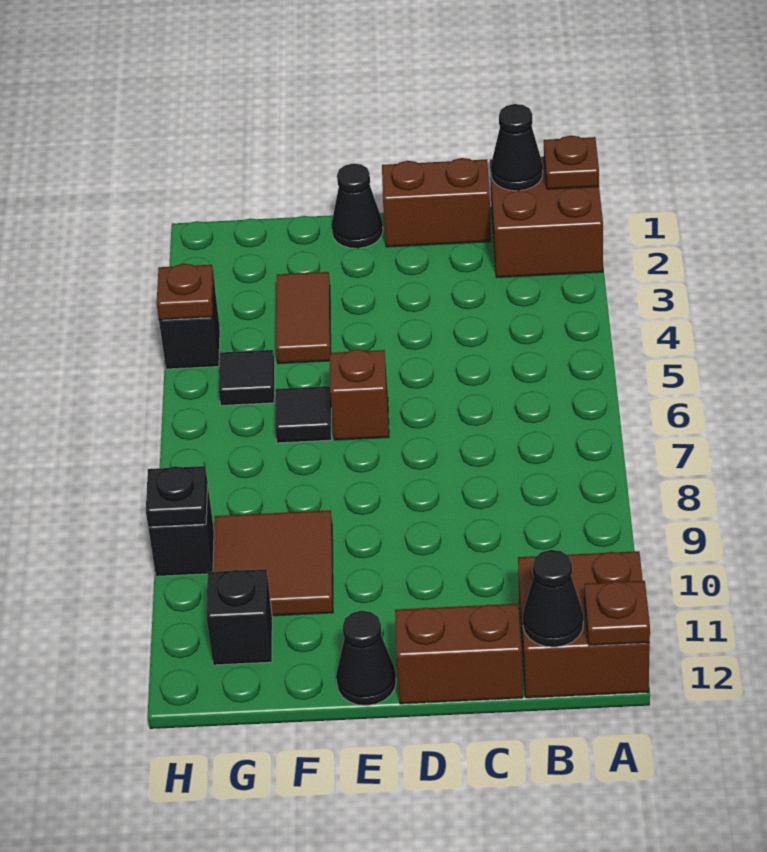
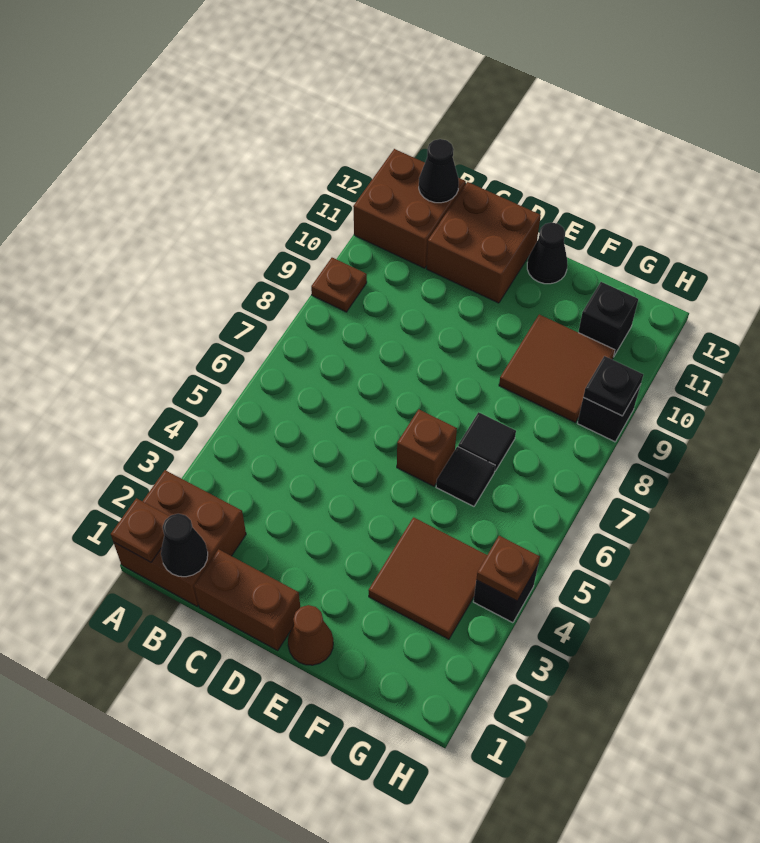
brown plate A12 level 2 -> brown plate A9 level 1
brown brick C12:D12 level 1 -> brown brick C11:D12 level 1
black cone E1 level 1 -> brown cone E1 level 1
brown tile F3:F4 level 1 -> brown tile F3:G4 level 1
black tile G5 level 1 -> black tile F7 level 1

